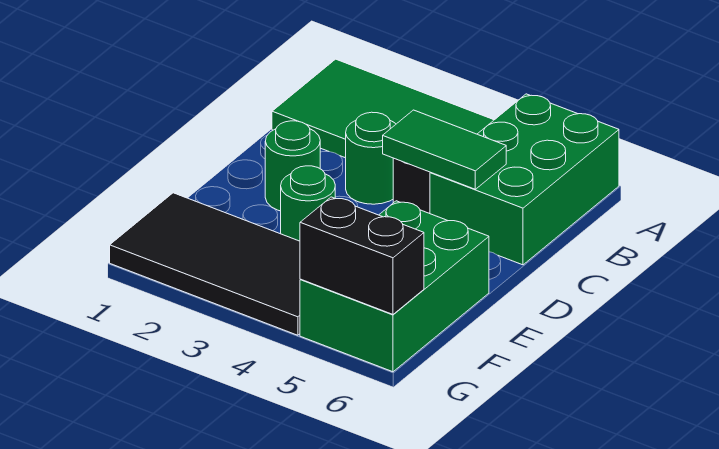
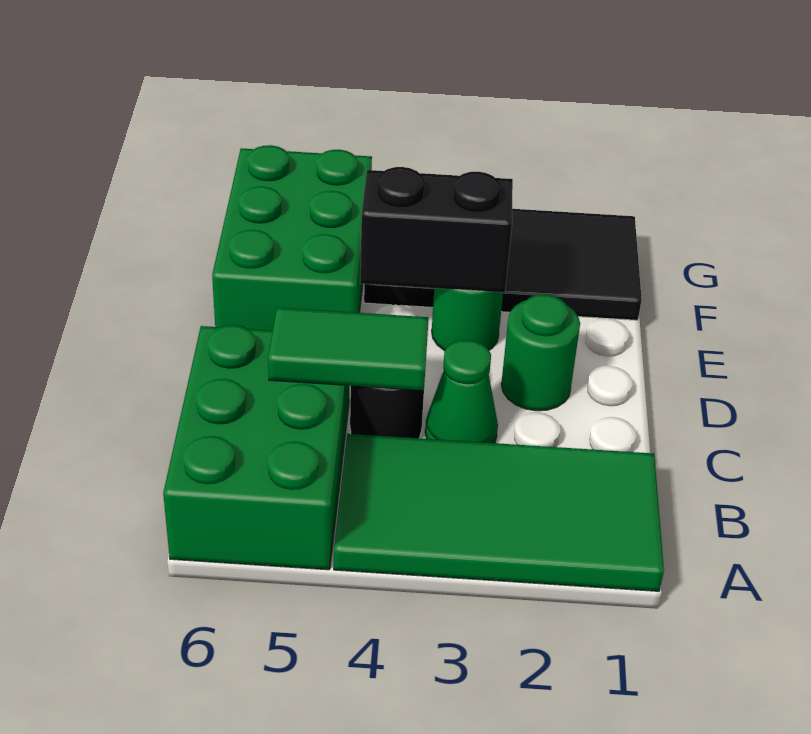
green round brick C3 level 1 -> green cone C3 level 1
black brick G5:G6 level 2 -> black brick E3:E4 level 2

